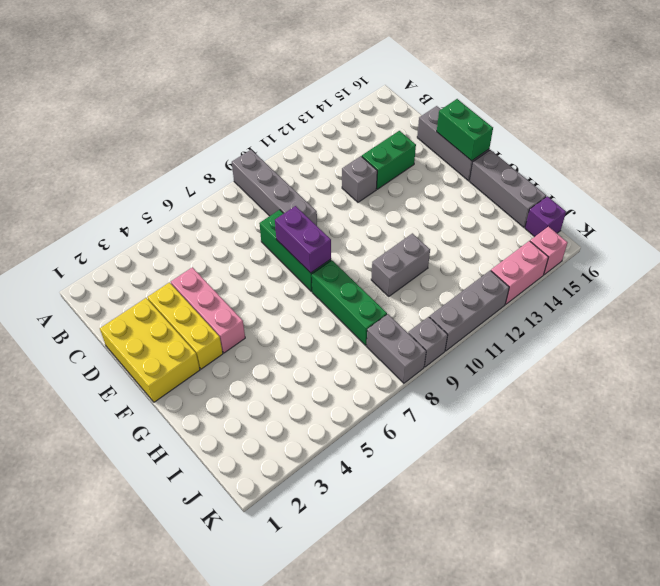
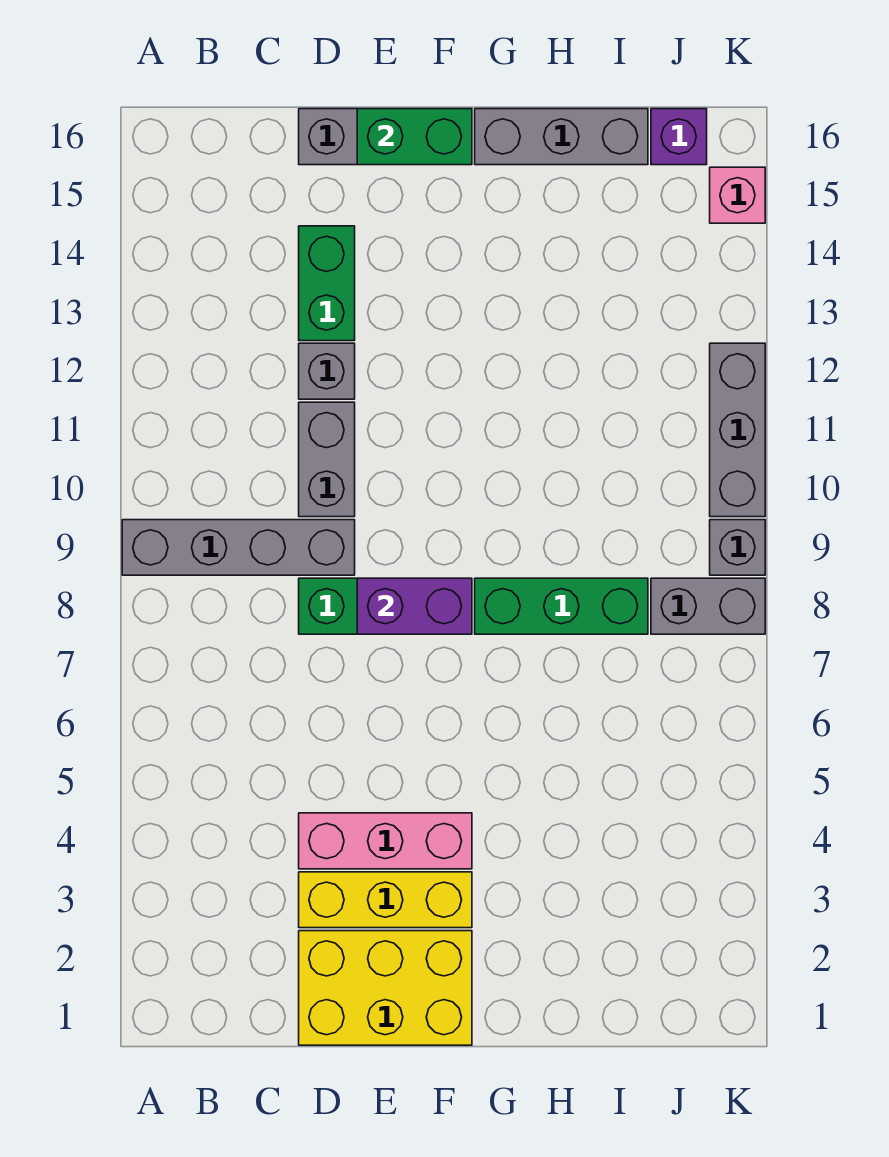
grey brick H10:H11 level 1 -> grey brick D10:D11 level 1
pink brick K13:K14 level 1 -> none

